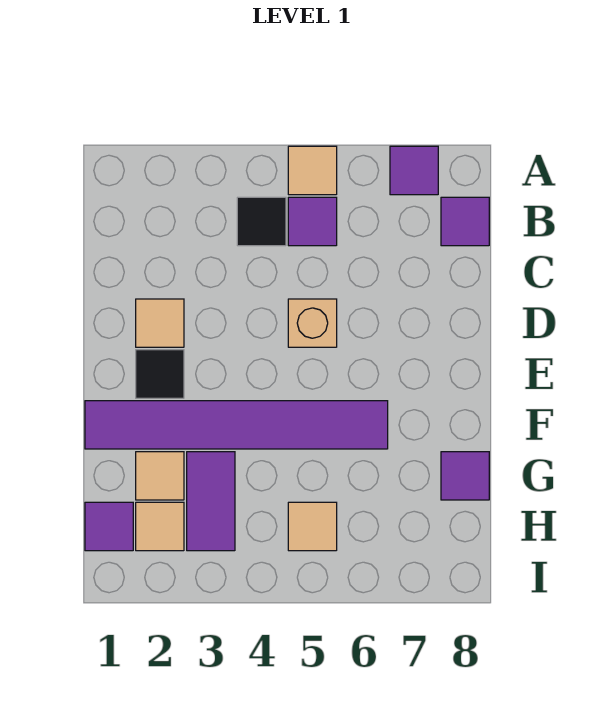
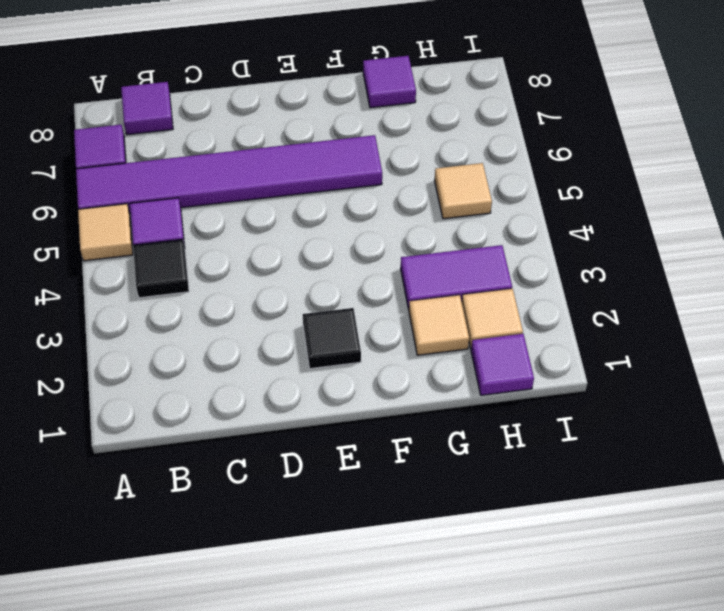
tan tile D2 level 1 -> none
tan brick D5 level 1 -> none
purple tile F1:F6 level 1 -> purple tile A6:F6 level 1

